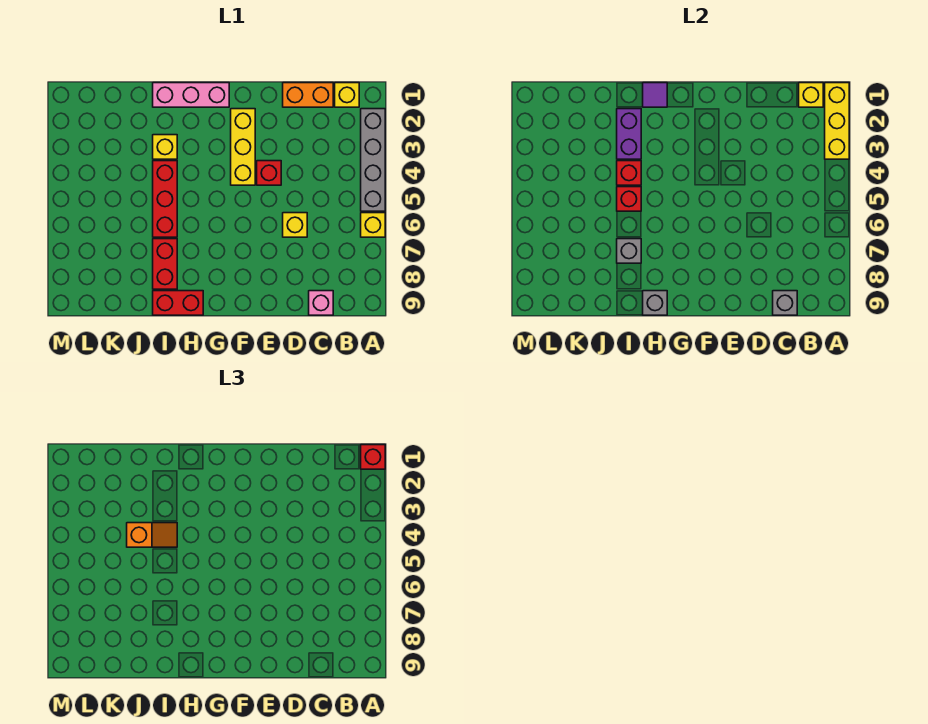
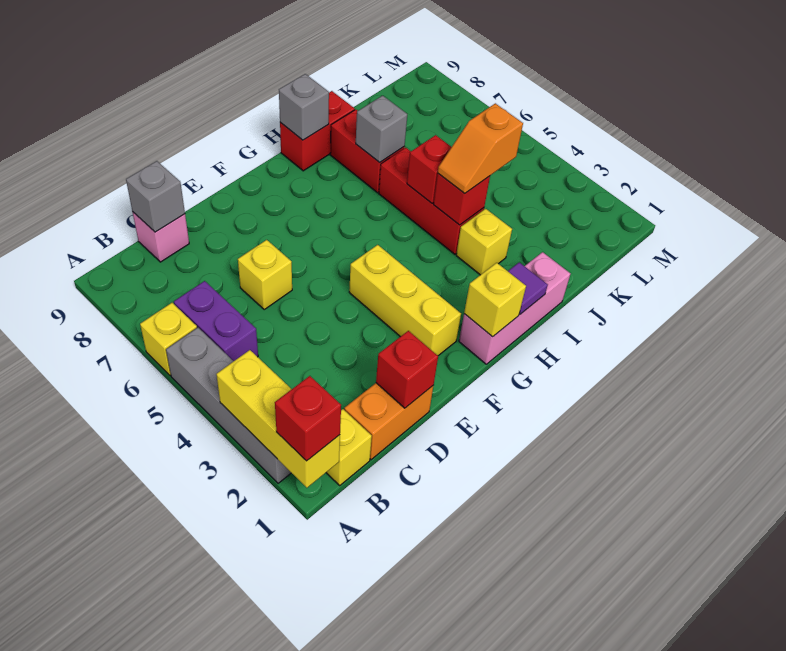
yellow brick B1 level 2 -> yellow brick G1 level 2
red brick E4 level 1 -> red brick D1 level 2
purple brick I2:I3 level 2 -> purple brick B5:B6 level 1

